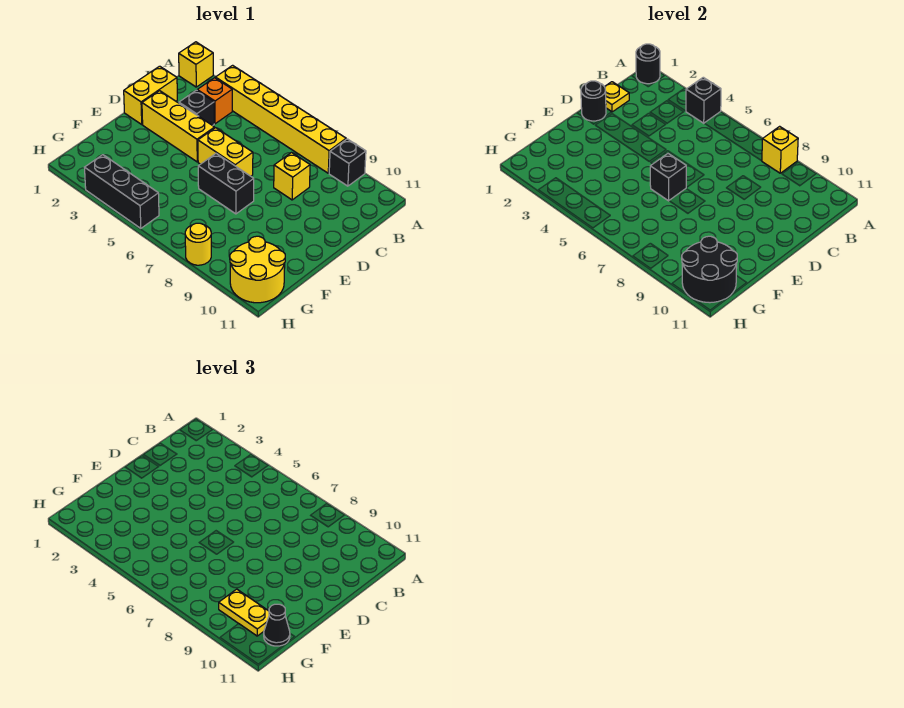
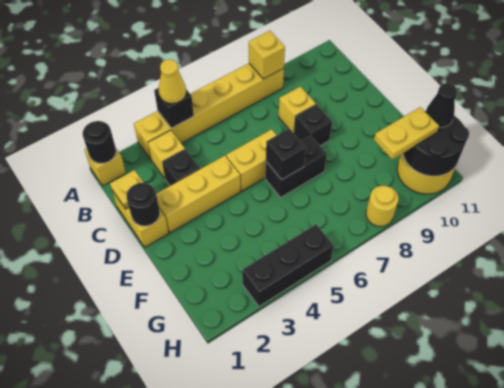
none -> yellow cone A4 level 3
black brick A9 level 1 -> black brick D8 level 1
orange brick B3 level 1 -> yellow brick B3 level 1

